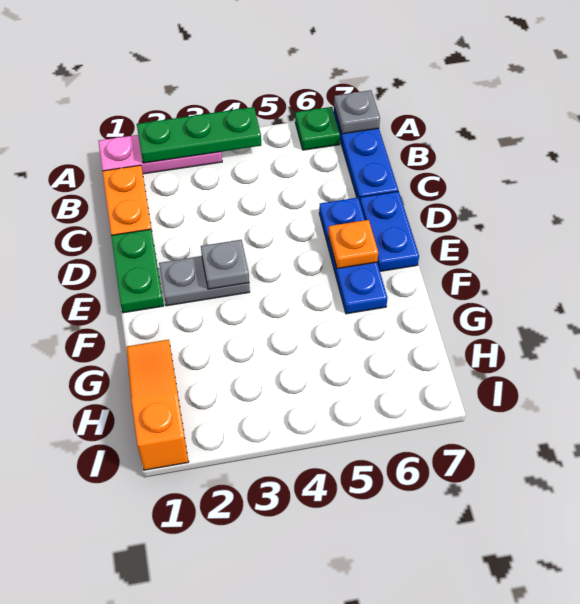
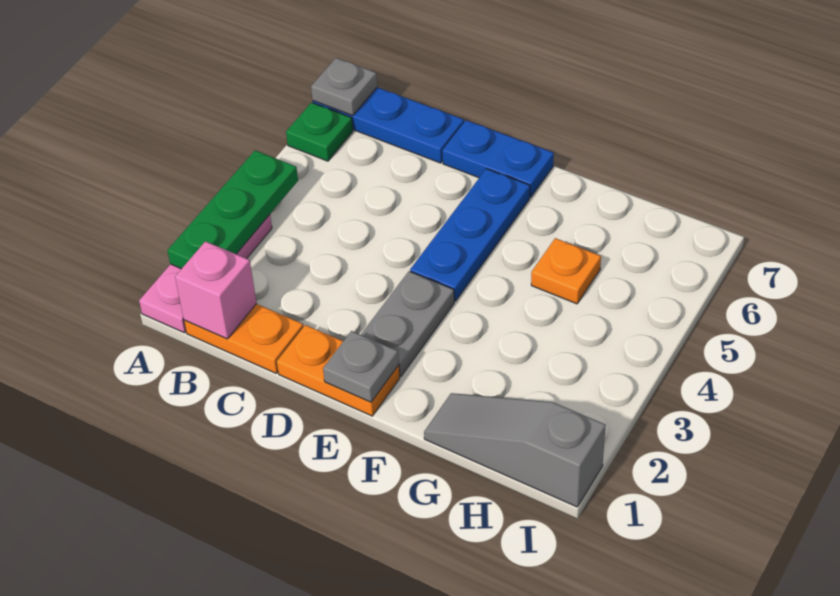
none -> pink brick B1 level 2
green plate D1:E1 level 1 -> orange plate D1:E1 level 1
blue plate D6:F6 level 1 -> blue plate E4:E6 level 1
grey plate E3 level 2 -> grey plate E1 level 2
orange plate E6 level 2 -> orange plate G5 level 1
orange slope G1:I1 level 1 top I -> grey slope G1:I1 level 1 top I

